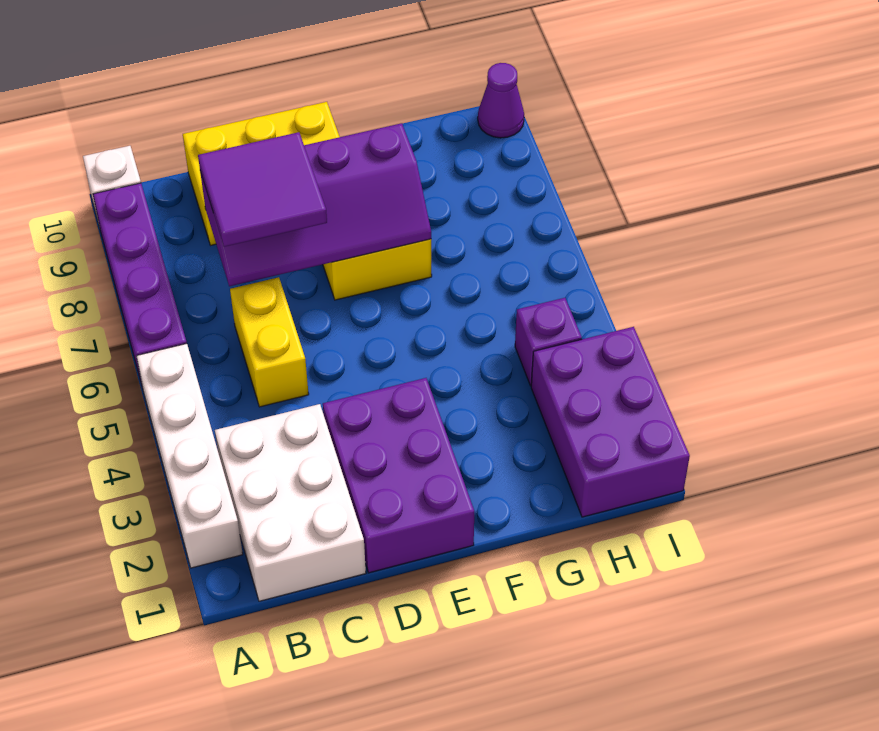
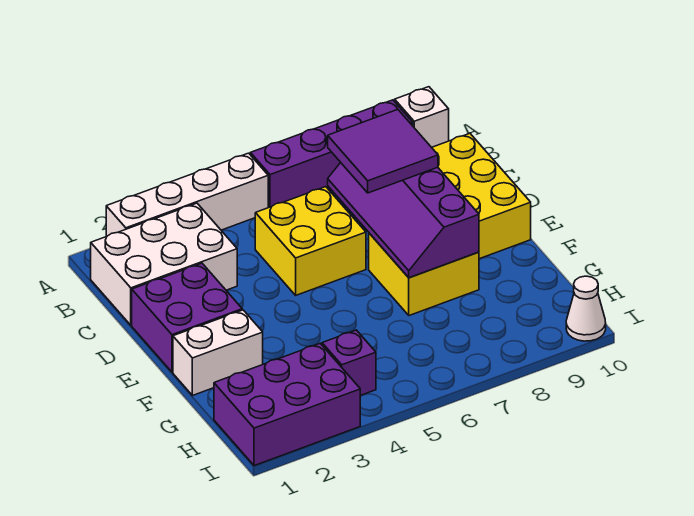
yellow brick C5:C6 level 1 -> yellow brick C5:D6 level 1
purple brick D1:E3 level 1 -> purple brick D1:E2 level 1
none -> white brick F1:F2 level 1
purple cone I10 level 1 -> white cone I10 level 1

